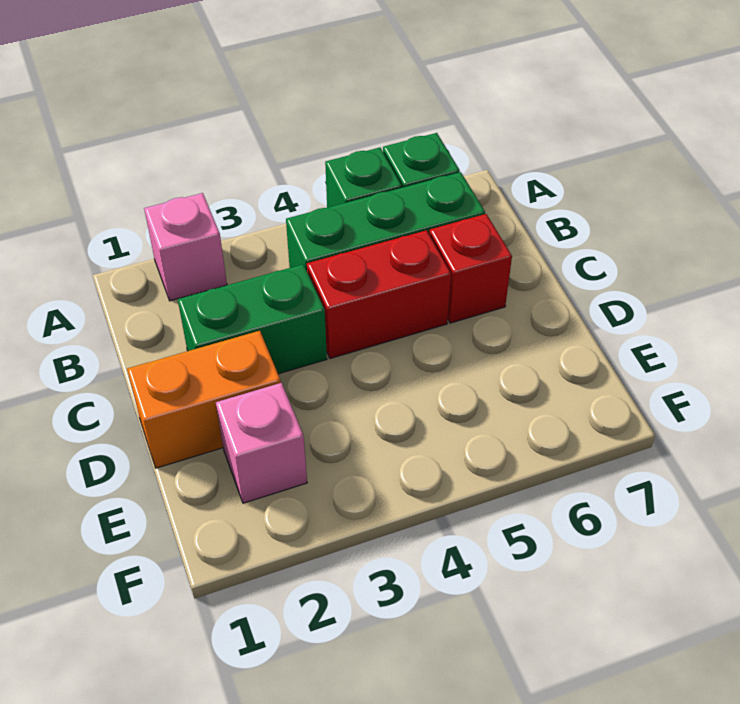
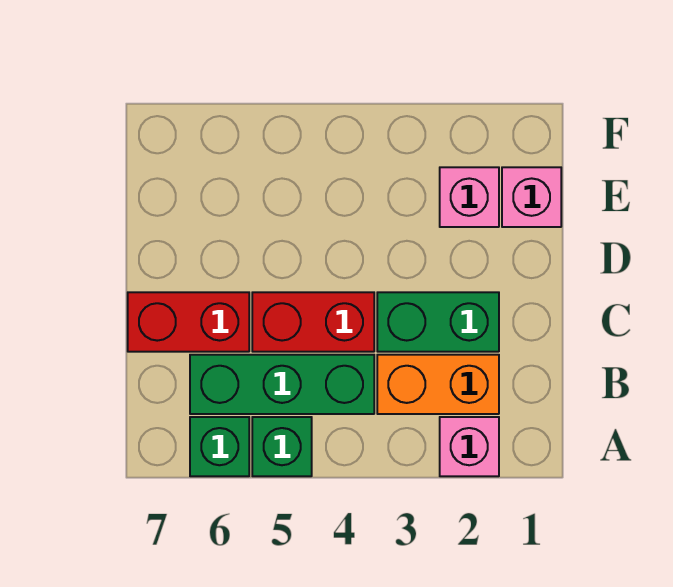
red brick C6 level 1 -> red brick C6:C7 level 1
orange brick D1:D2 level 1 -> orange brick B2:B3 level 1
none -> pink brick E1 level 1

